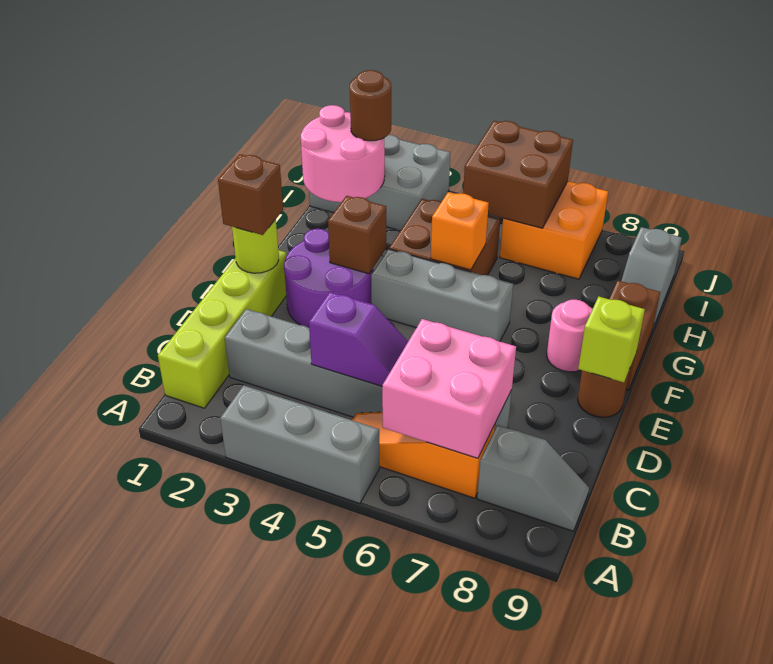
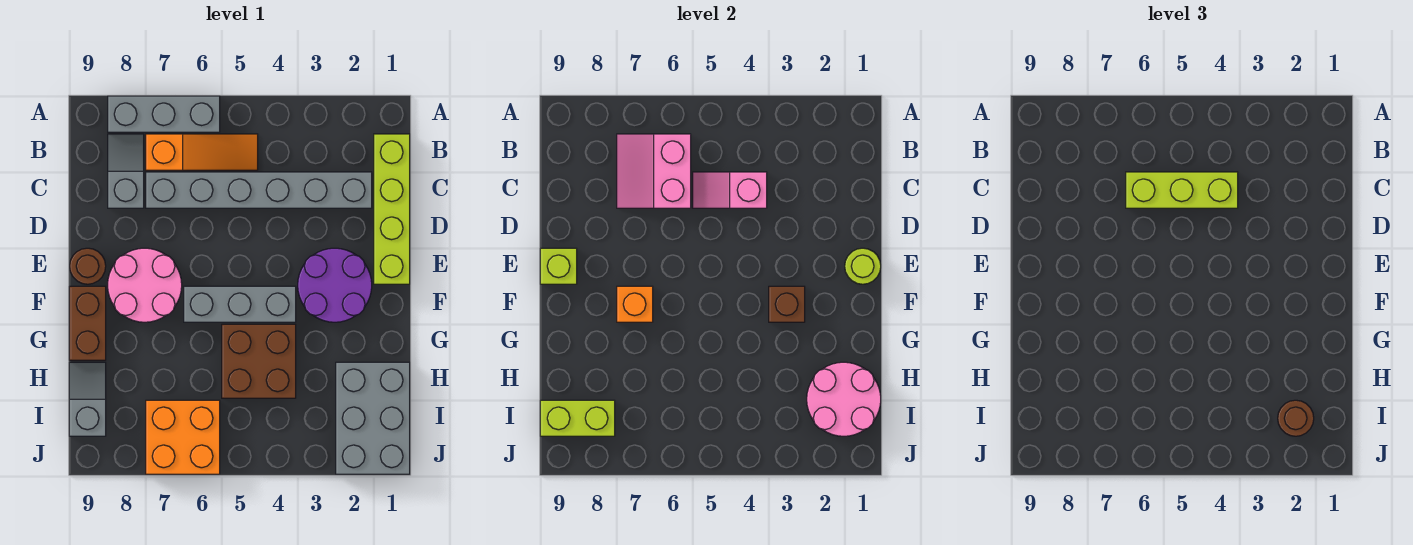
grey brick A3:A5 level 1 -> grey brick A6:A8 level 1
pink brick B6:C7 level 2 -> pink slope B6:C7 level 2 top 6
grey slope B8:B9 level 1 top 8 -> grey slope B8:C8 level 1 top C
purple slope C4:C5 level 2 top 4 -> pink slope C4:C5 level 2 top 4
none -> lime brick C4:C6 level 3
brown brick E1 level 3 -> none
pink round brick F8 level 1 -> pink round brick E7:F8 level 1
orange brick G5 level 2 -> orange brick F7 level 2
grey brick I1:J3 level 1 -> grey brick H1:J2 level 1
brown brick I5:J6 level 2 -> none
none -> lime brick I8:I9 level 2

